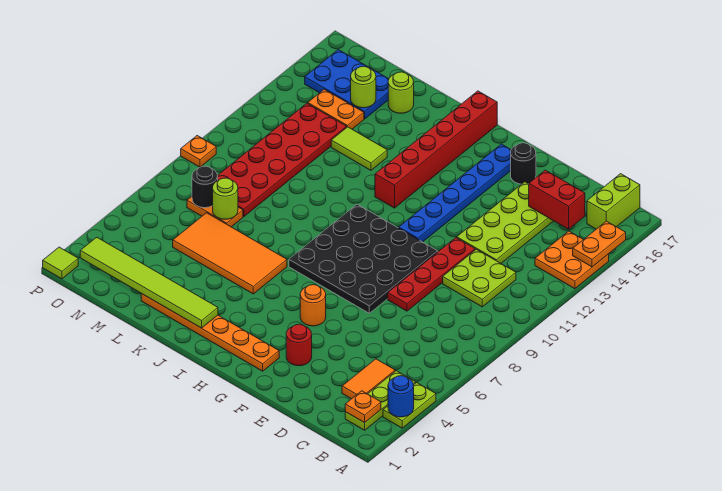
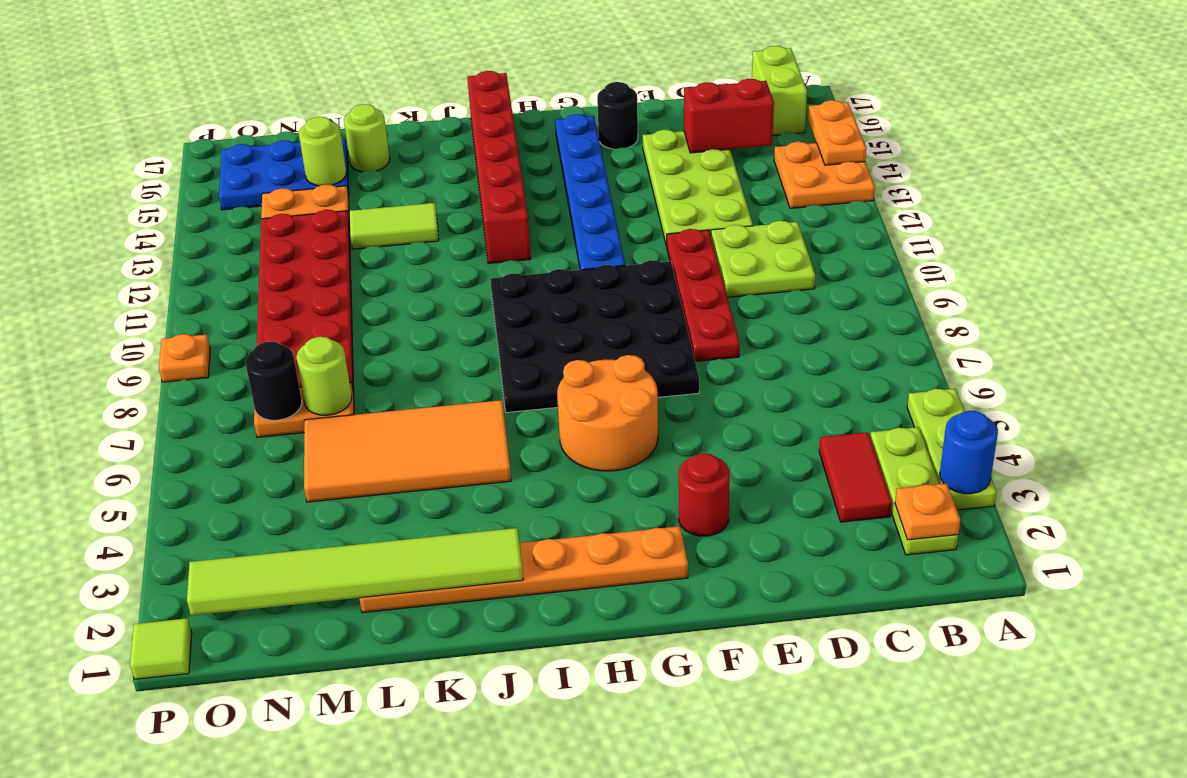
lime plate A3:A4 level 1 -> lime plate A3:A5 level 1
orange tile C3:C4 level 1 -> red tile C3:C4 level 1
orange round brick G5 level 1 -> orange round brick G5:H6 level 1

